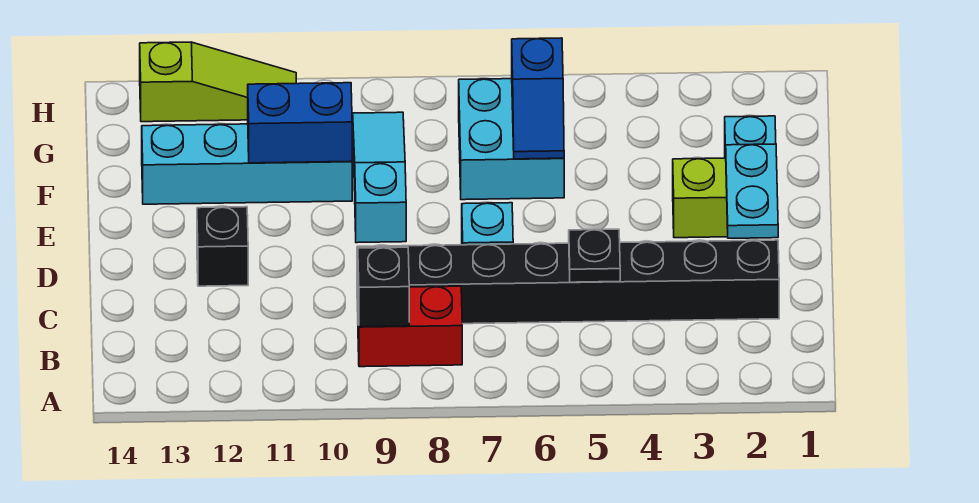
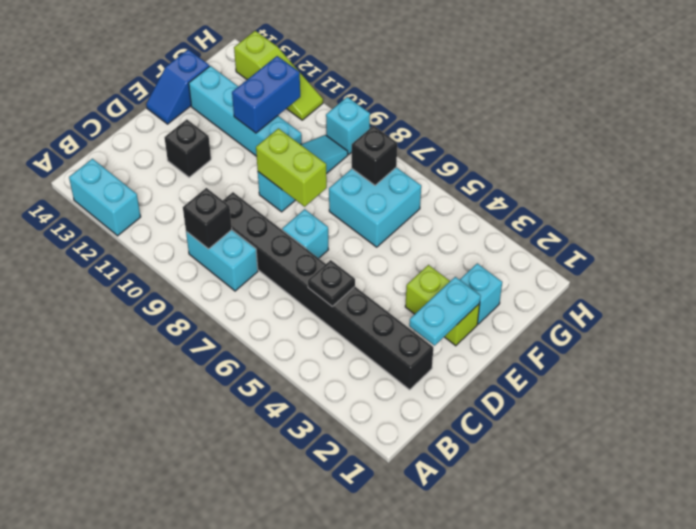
none -> cyan brick A12:A13 level 1
red brick B8:B9 level 1 -> cyan brick B8:B9 level 1
none -> lime brick E8:E9 level 2
blue slope F6:G6 level 2 top G -> blue slope E14:F14 level 1 top F
blue brick F10:F11 level 2 -> blue brick F11:G11 level 2
none -> black brick G7 level 2
none -> cyan brick H9 level 1

